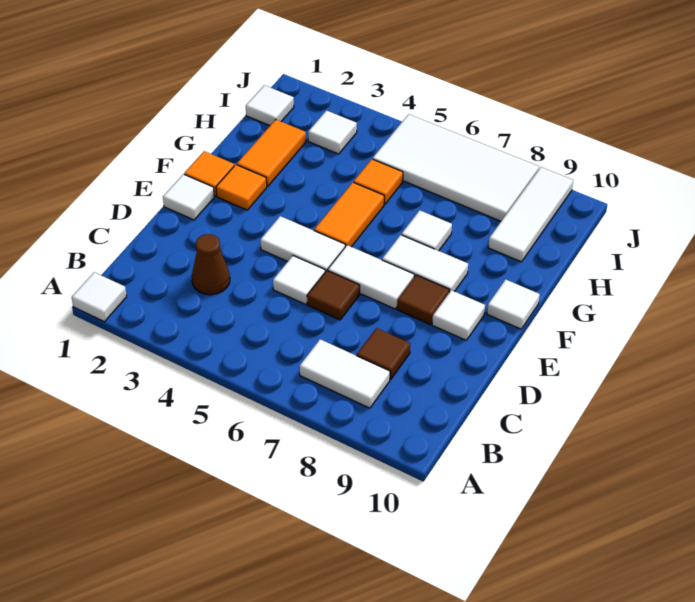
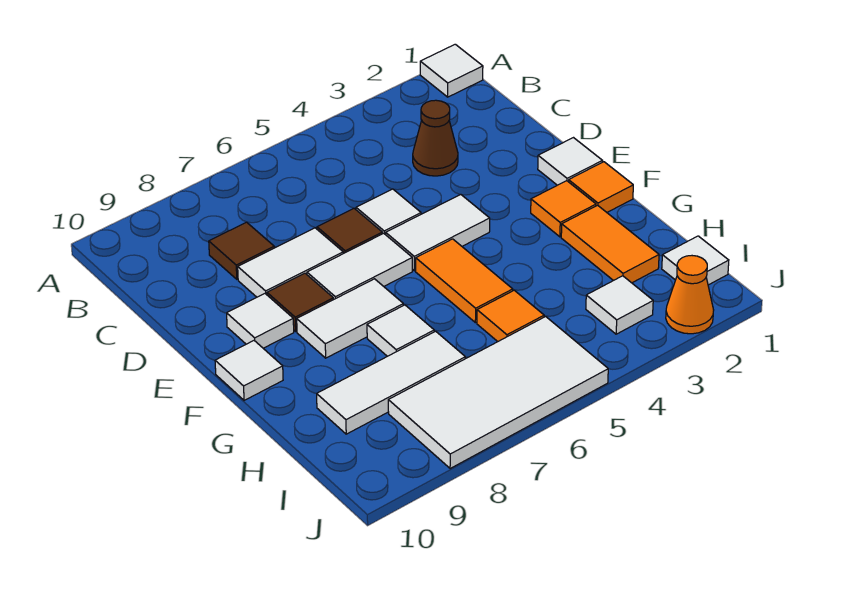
white tile B7:B8 level 1 -> white tile D7:D8 level 1
white tile H9:J9 level 1 -> white tile H7:H9 level 1
none -> orange cone J2 level 1

